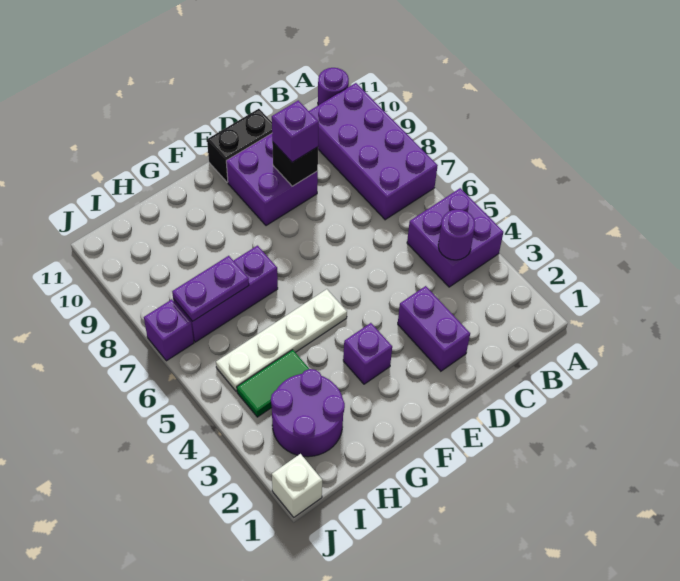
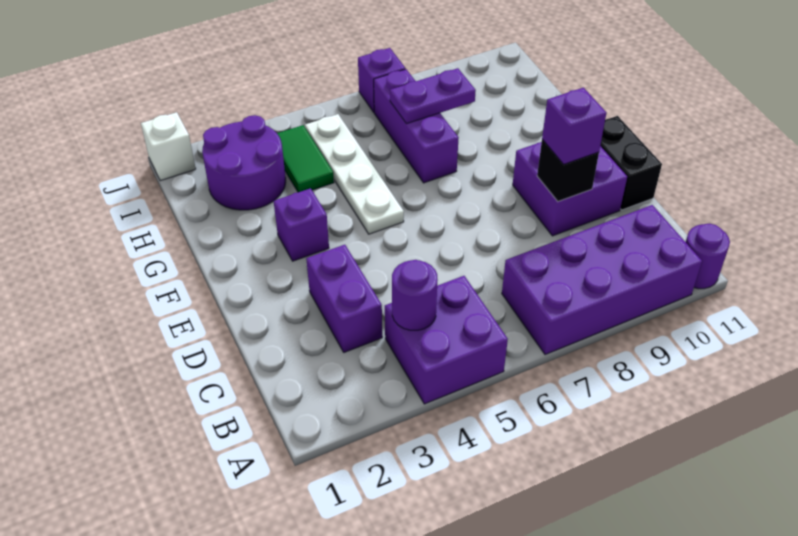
purple brick D2:D3 level 1 -> purple brick C3:D3 level 1
purple plate H7:I7 level 2 -> purple plate H7:H8 level 2

